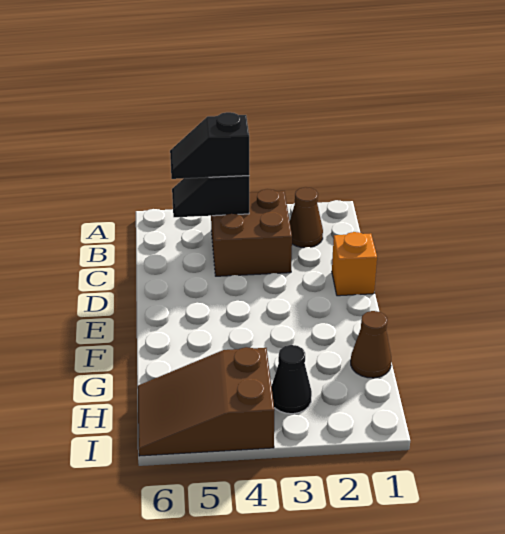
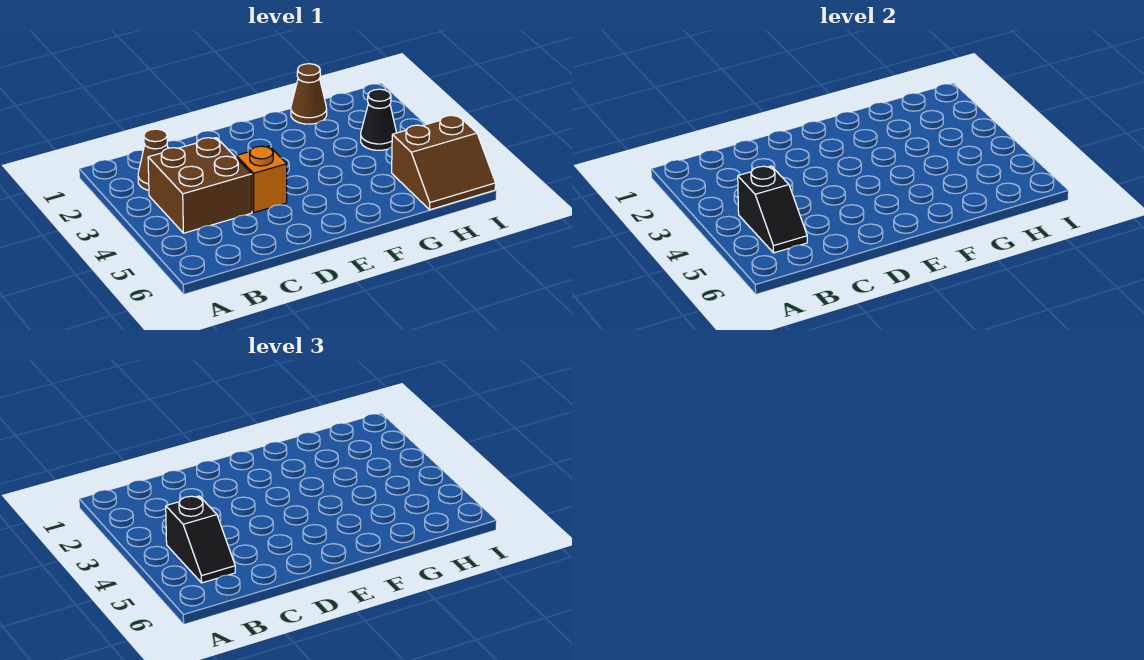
orange brick D1 level 1 -> orange brick D4 level 1
brown slope H4:I6 level 1 top 4 -> brown slope H5:I6 level 1 top 5

